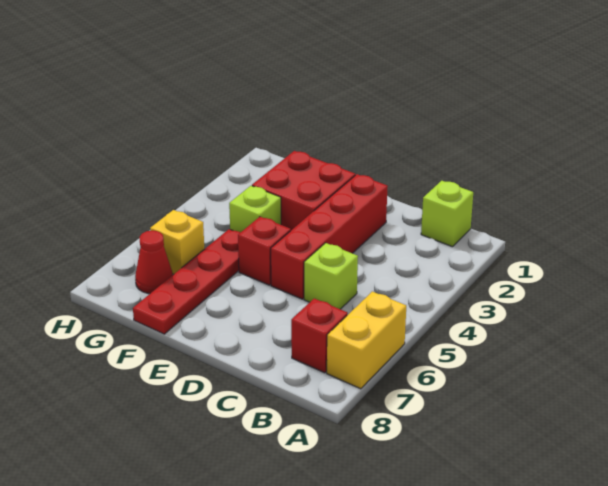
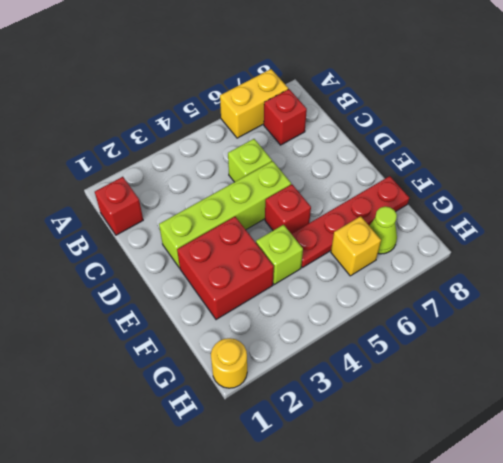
lime brick B1 level 1 -> red brick B1 level 1
red brick D2:D5 level 1 -> lime brick D2:D5 level 1
red cone G7 level 1 -> lime cone G7 level 1
none -> yellow round brick H1 level 1

